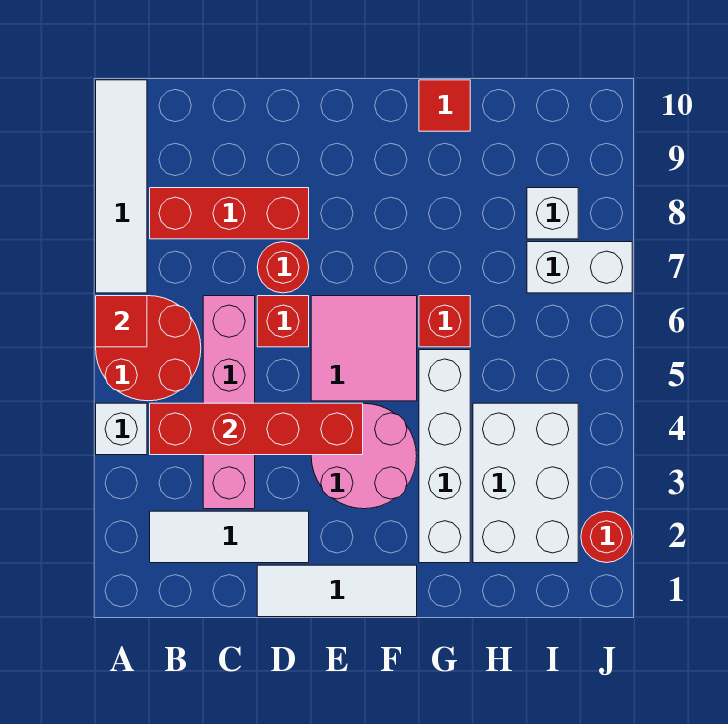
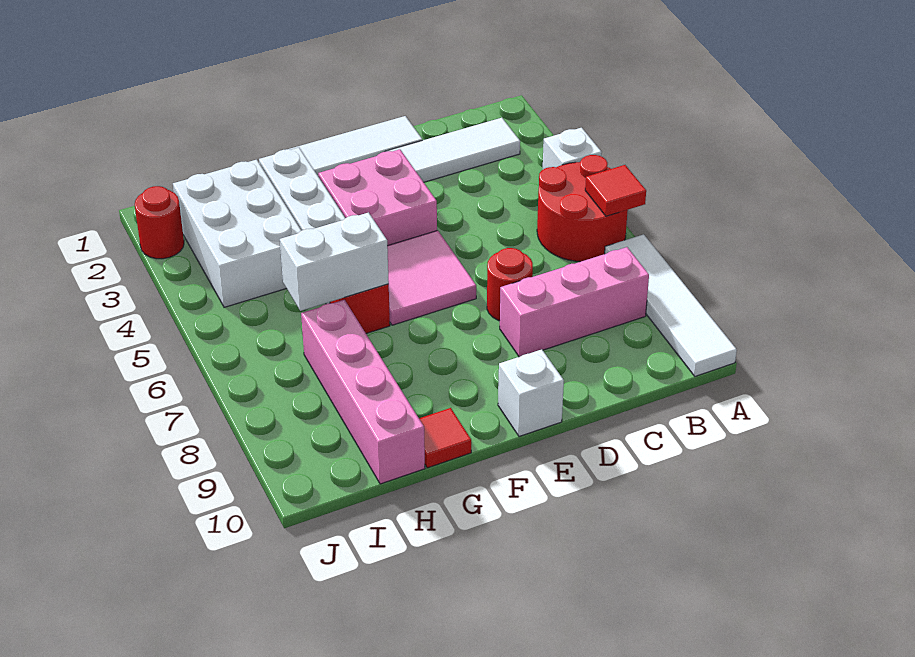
red brick B4:E4 level 2 -> none
red brick B8:D8 level 1 -> pink brick B8:D8 level 1
pink brick C3:C6 level 1 -> pink brick H7:H10 level 1
red brick D6 level 1 -> none
pink round brick E3:F4 level 1 -> pink brick E3:F4 level 1
white brick I7:J7 level 1 -> white brick G6:H6 level 2
white brick I8 level 1 -> white brick E10 level 1

